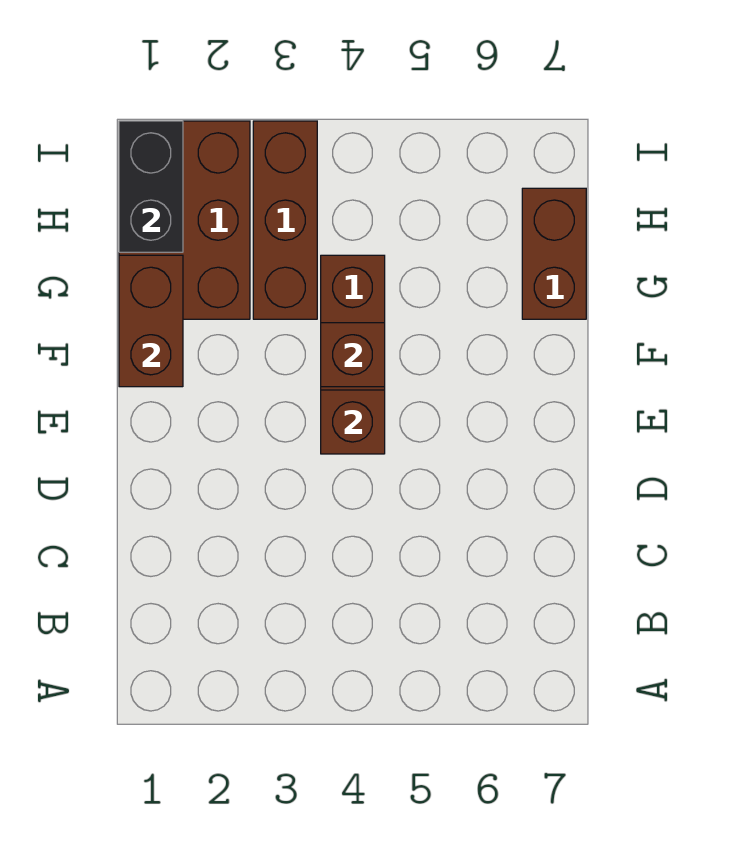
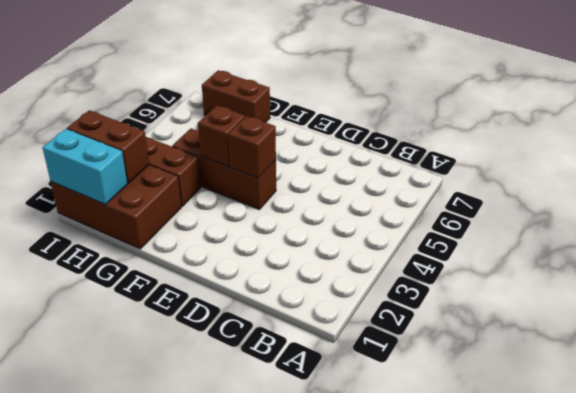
brown brick F1:G1 level 2 -> brown brick H2:I2 level 2
black brick H1:I1 level 2 -> cyan brick H1:I1 level 2

